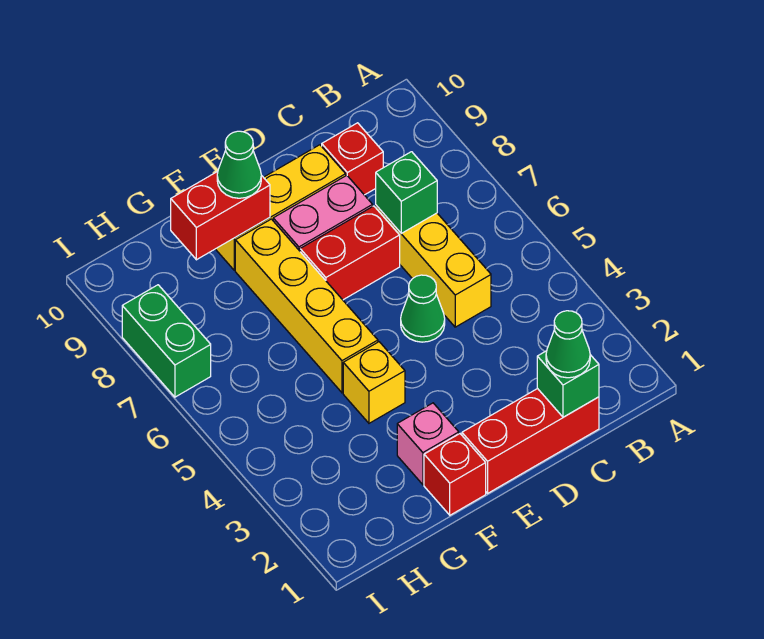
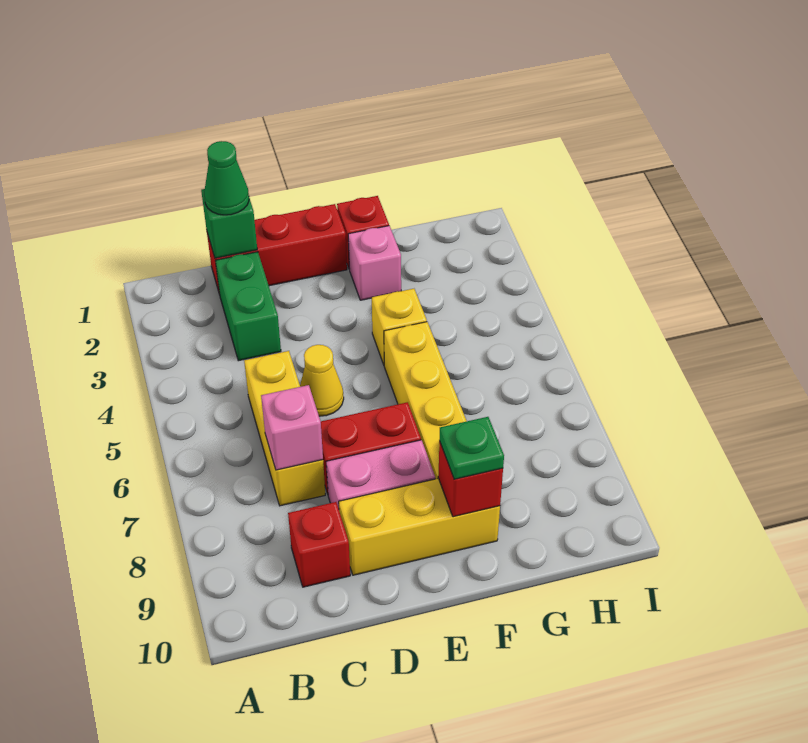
green brick C7 level 2 -> pink brick C7 level 2
green cone D5 level 1 -> yellow cone D5 level 1
red brick F9:G9 level 2 -> red brick F9 level 2
green cone F9 level 3 -> green plate F9 level 3
green brick I7:I8 level 1 -> green brick C2:C3 level 1

